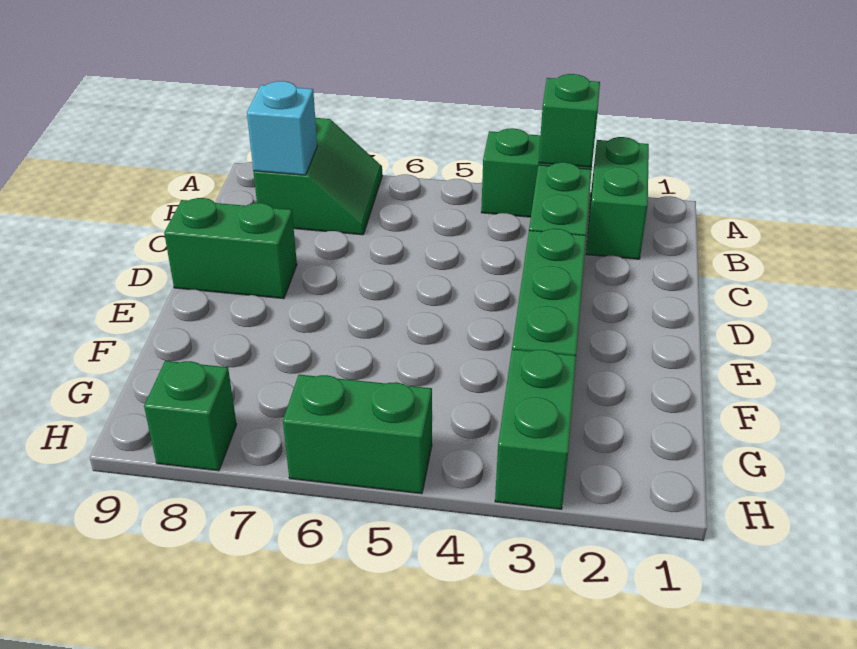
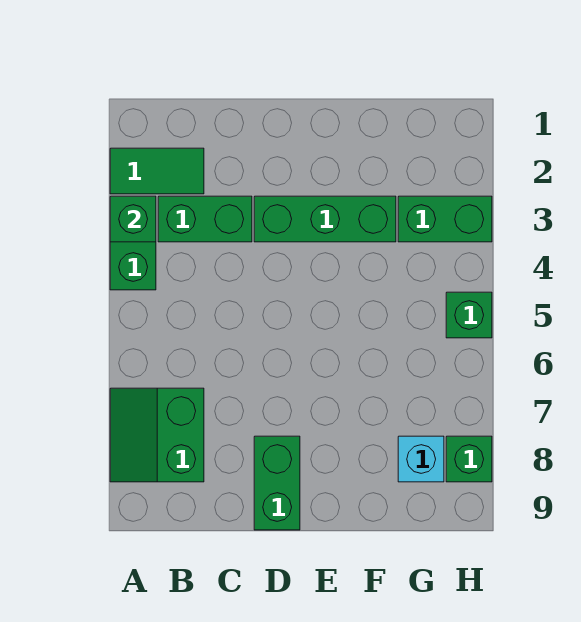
green brick A2:B2 level 1 -> green tile A2:B2 level 1
green slope A7:B8 level 1 top 8 -> green slope A7:B8 level 1 top B
cyan brick B8 level 2 -> cyan brick G8 level 1
green brick H5:H6 level 1 -> green brick H5 level 1

